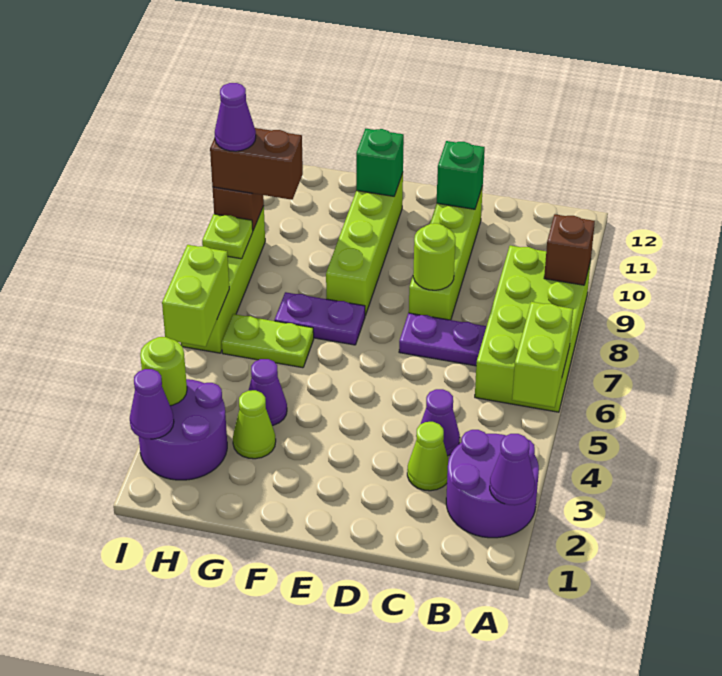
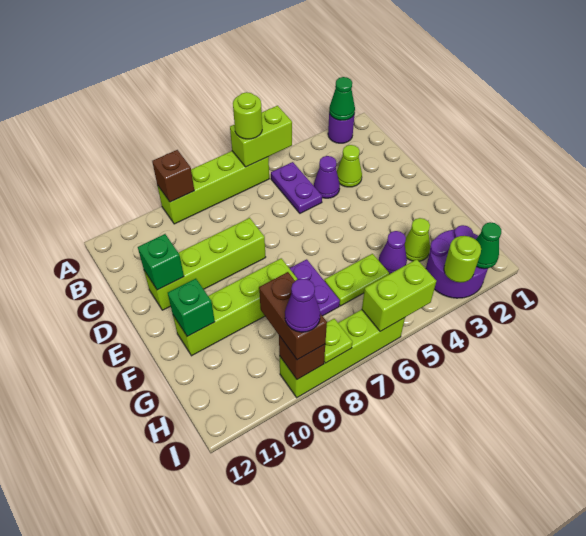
purple round brick A2:B3 level 1 -> purple round brick A2 level 1
purple cone A2 level 2 -> green cone A2 level 2
lime brick A6:B9 level 1 -> lime brick A6:A9 level 1
purple plate C7:D7 level 1 -> purple plate B5:C5 level 1
lime round brick D8 level 2 -> lime round brick A6 level 3
lime plate G6:H6 level 1 -> lime plate G5:G6 level 1
purple cone I2 level 2 -> green cone I2 level 2

